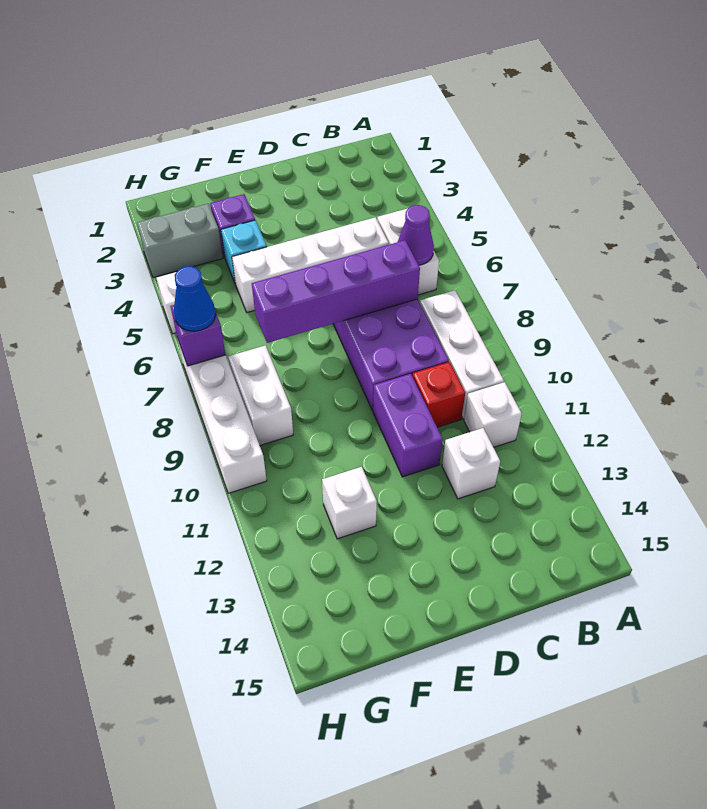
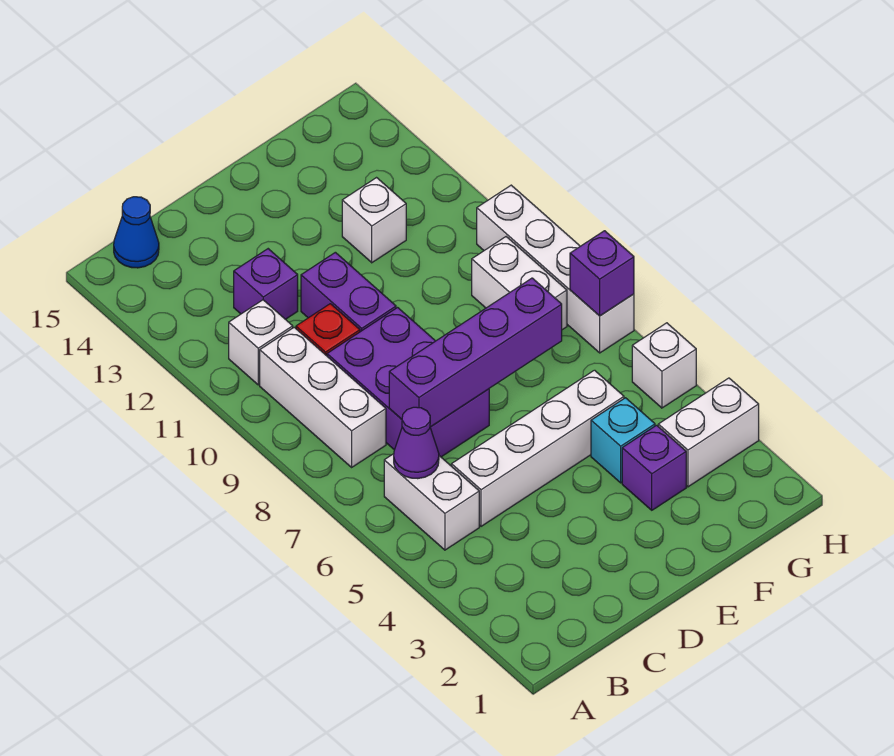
white brick C12 level 1 -> purple brick C12 level 1
grey brick G3:H3 level 1 -> white brick G3:H3 level 1
blue cone H7 level 3 -> blue cone B15 level 1

